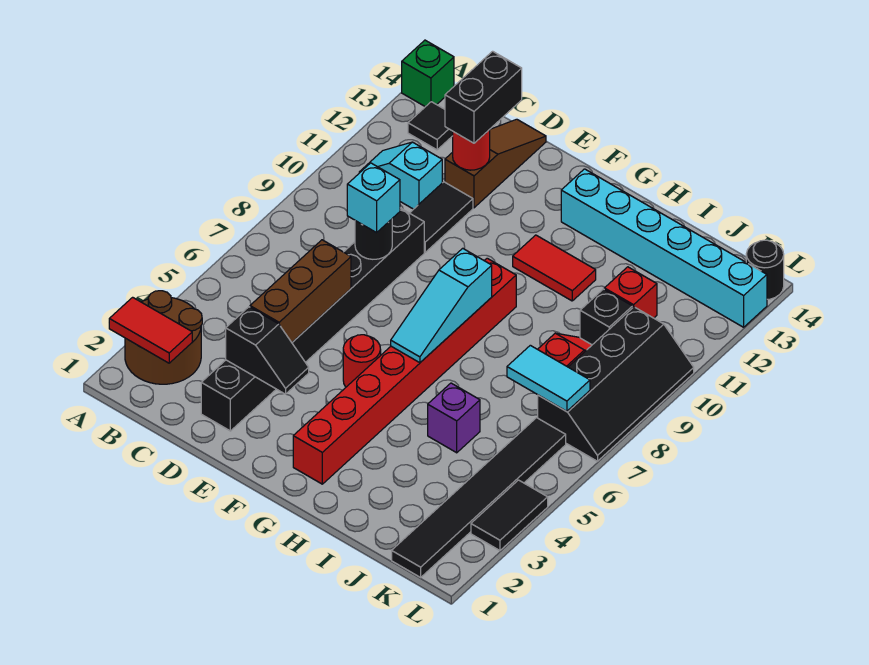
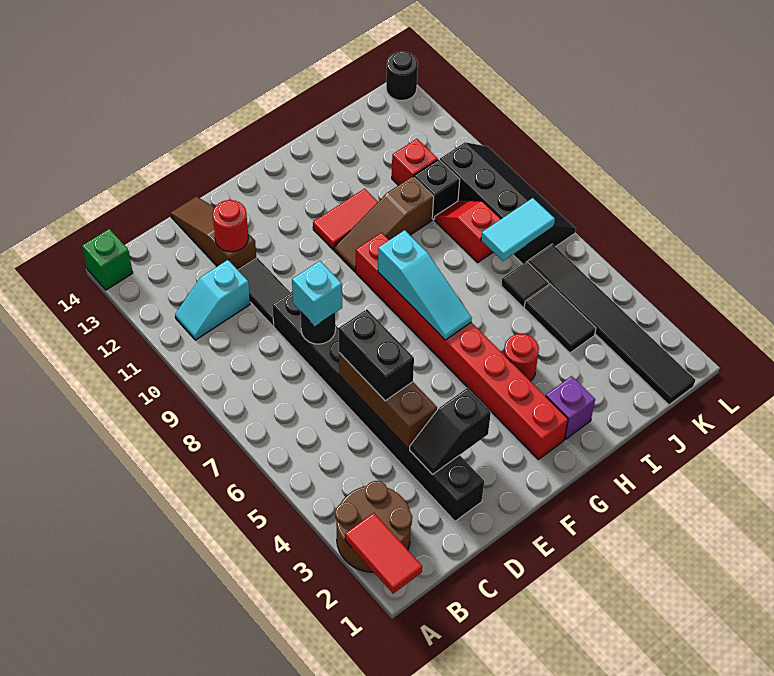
red tile A2:B2 level 2 -> red tile A1:A2 level 2
black tile B13 level 1 -> black tile J6 level 1
black slope D3:E3 level 2 top D -> black slope D3:E3 level 2 top E
black brick D12:D13 level 3 -> black brick D5:D6 level 3
red round brick F5 level 1 -> red round brick H4 level 1
none -> brown slope G10:I10 level 1 top I
cyan brick G13:L13 level 1 -> none
purple brick I5 level 1 -> purple brick H2 level 1
black tile L3:L4 level 1 -> black tile J4:J5 level 1

